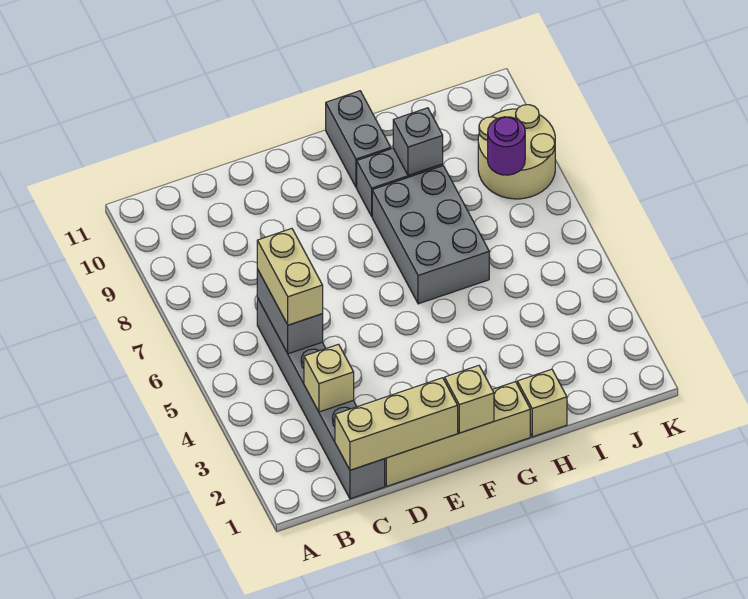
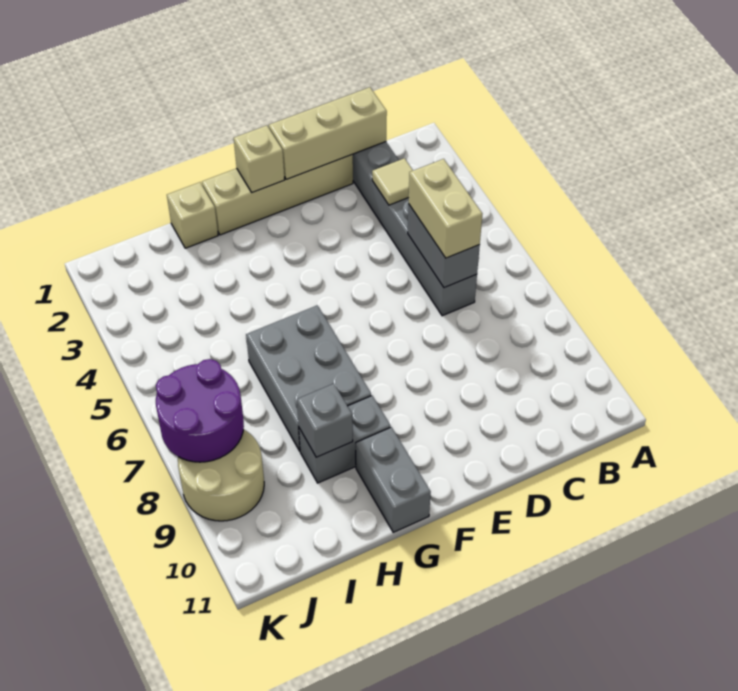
tan brick C3 level 2 -> tan tile C3 level 2
purple round brick J8 level 2 -> purple round brick J7:K8 level 2

